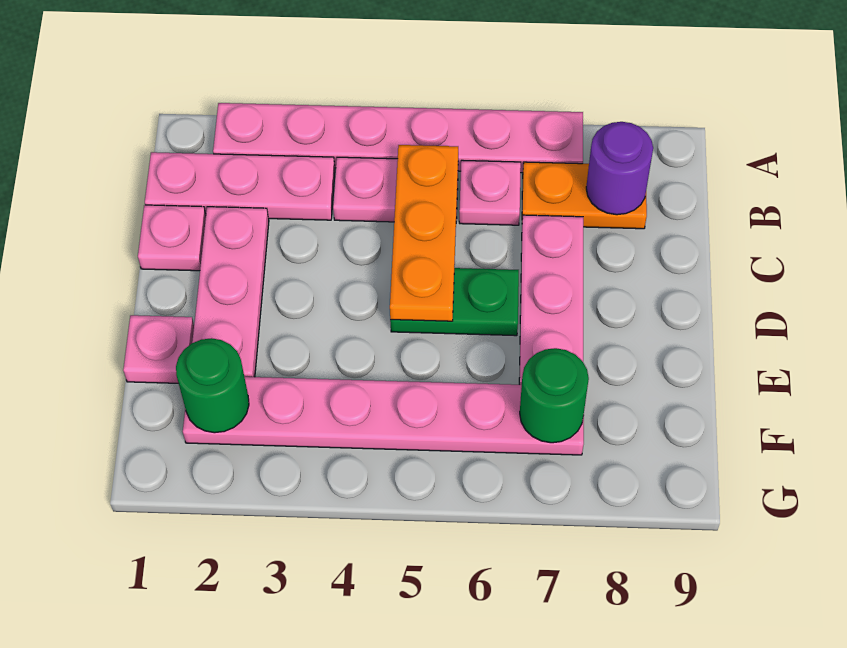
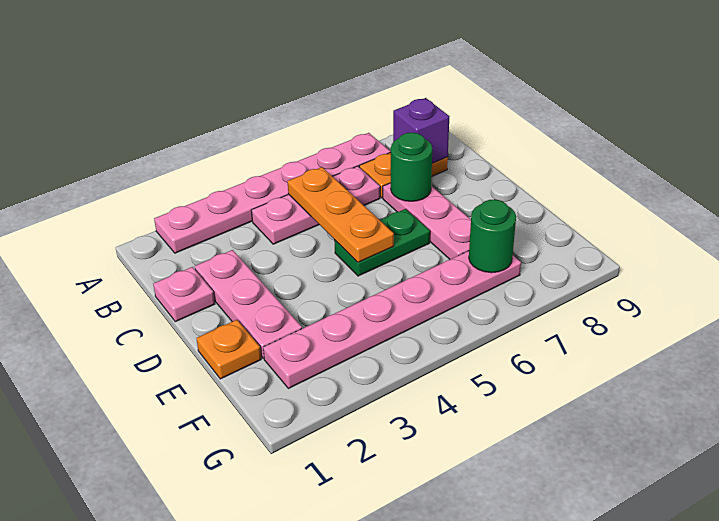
pink plate B1:B3 level 1 -> none
purple round brick B8 level 2 -> purple brick B8 level 2
pink plate E1 level 1 -> orange plate E1 level 1
green round brick F2 level 2 -> green round brick C7 level 2

